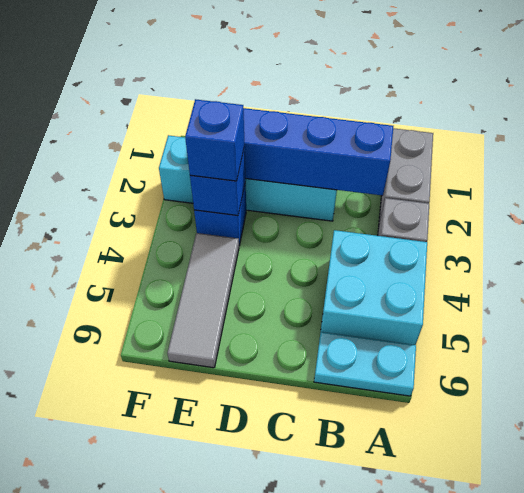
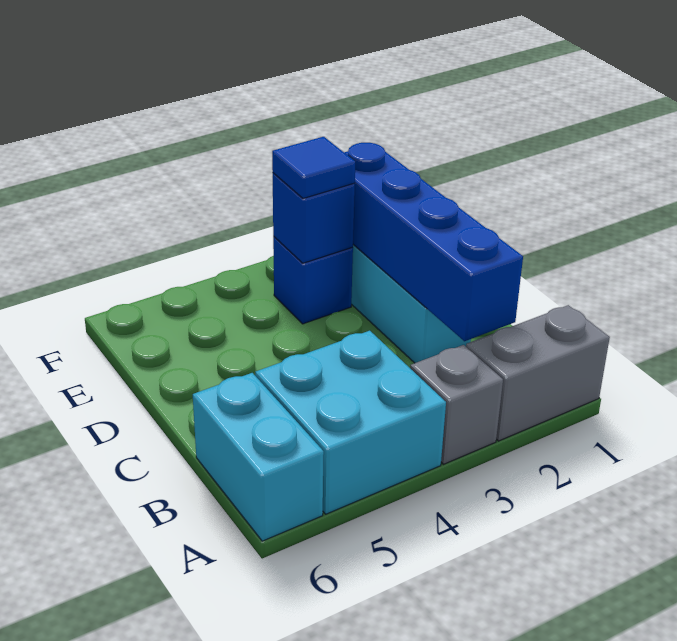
cyan plate A6:B6 level 1 -> cyan brick A6:B6 level 1
blue brick E3 level 3 -> blue tile E3 level 3
grey tile E4:E6 level 1 -> none

